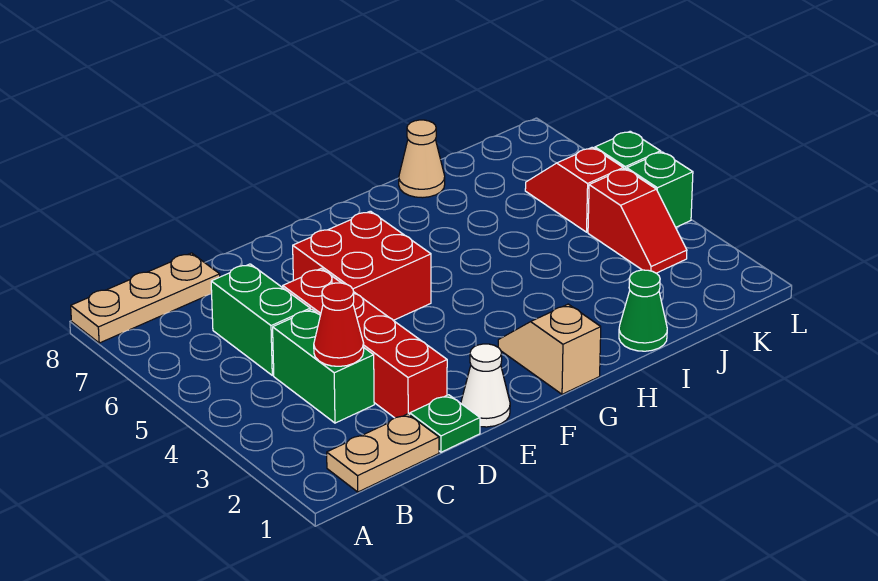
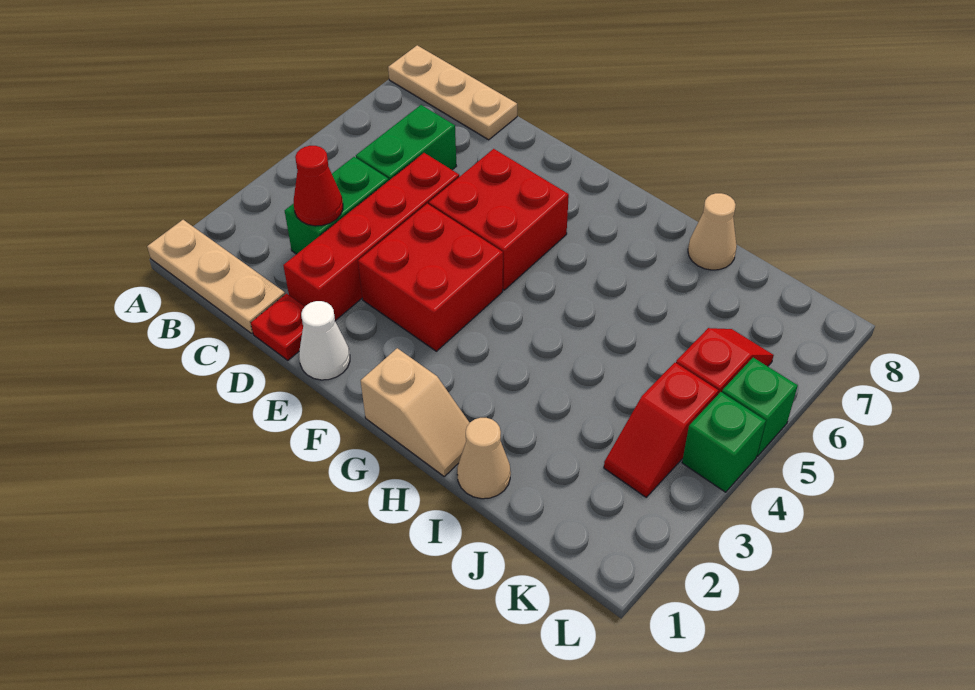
tan plate B1:C1 level 1 -> tan plate A1:C1 level 1
green plate D1 level 1 -> red plate D1 level 1
none -> red brick E3:F4 level 1
tan slope G1:G2 level 1 top 1 -> tan slope G1:H1 level 1 top G
green cone I1 level 1 -> tan cone I1 level 1

